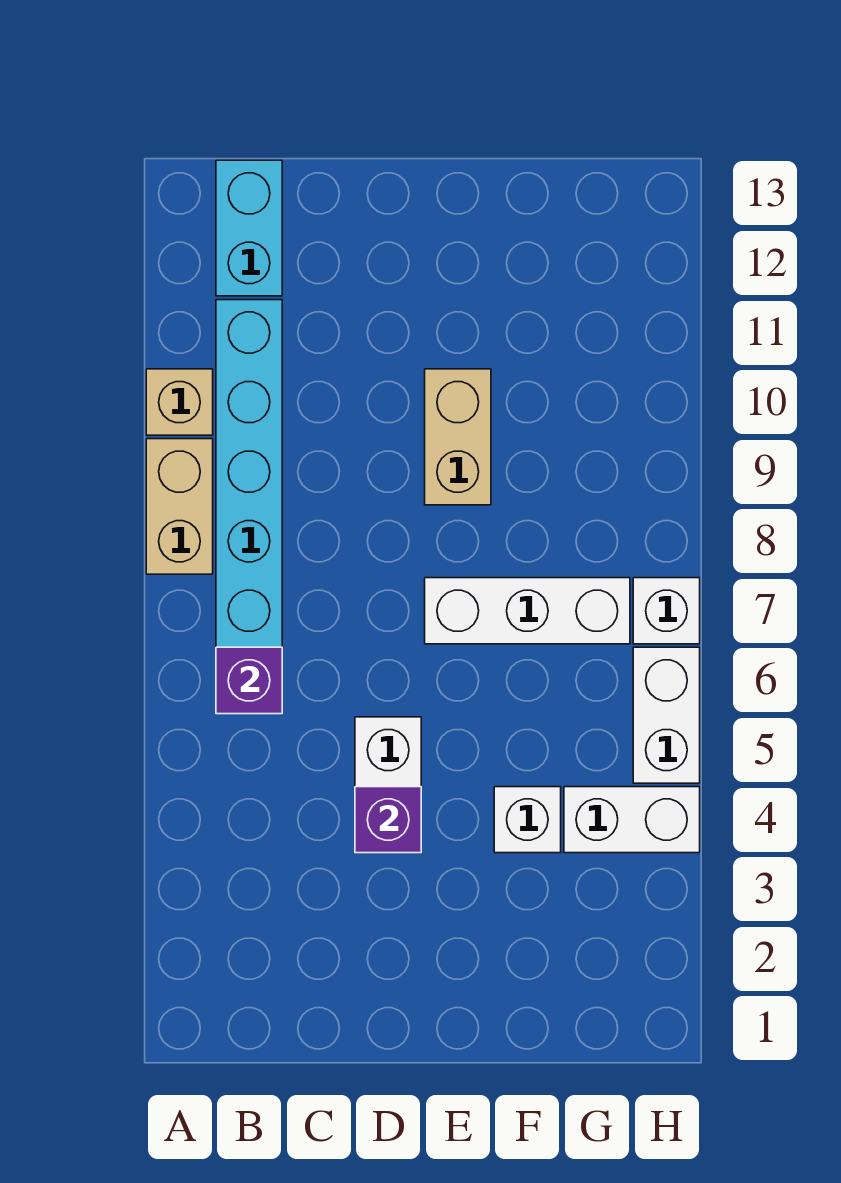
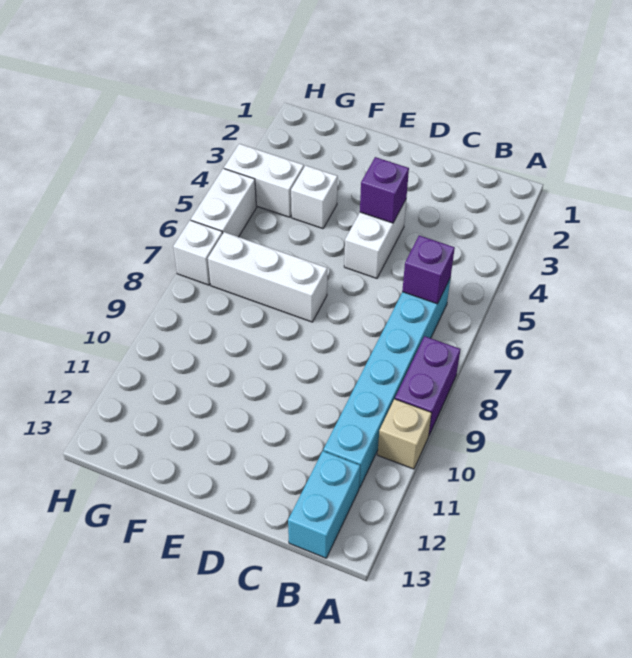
tan brick A8:A9 level 1 -> purple brick A8:A9 level 1
tan brick E9:E10 level 1 -> none

